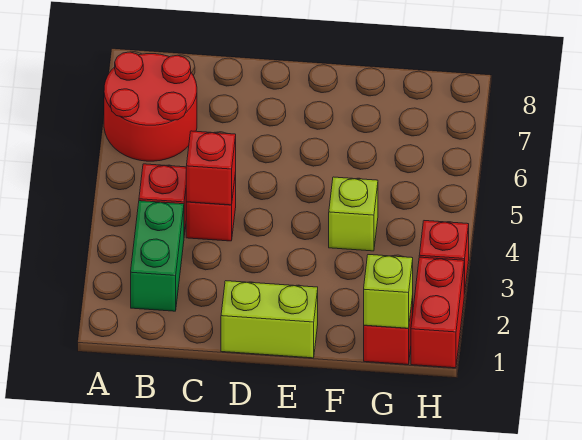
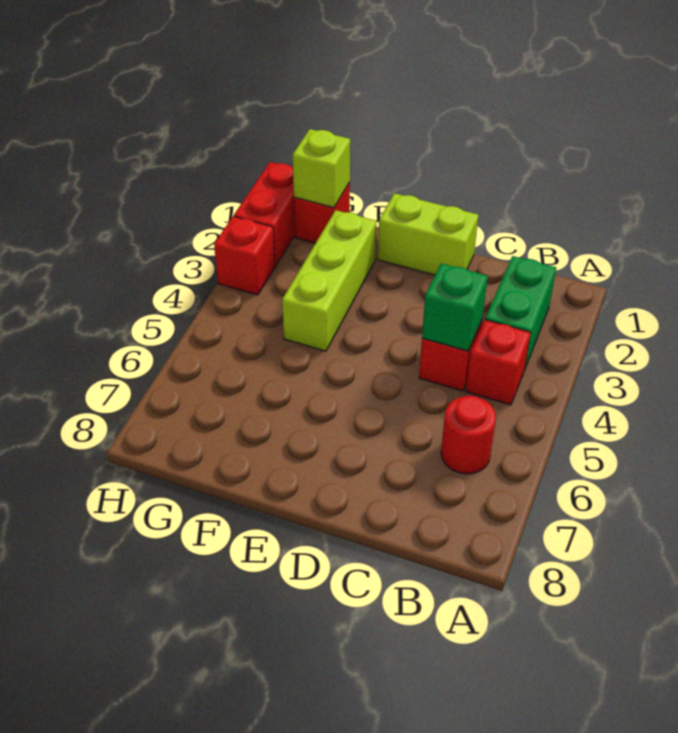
red round brick A6:B7 level 1 -> red round brick B6 level 1
red brick C4 level 2 -> green brick C4 level 2
lime brick F4 level 1 -> lime brick F2:F4 level 1

